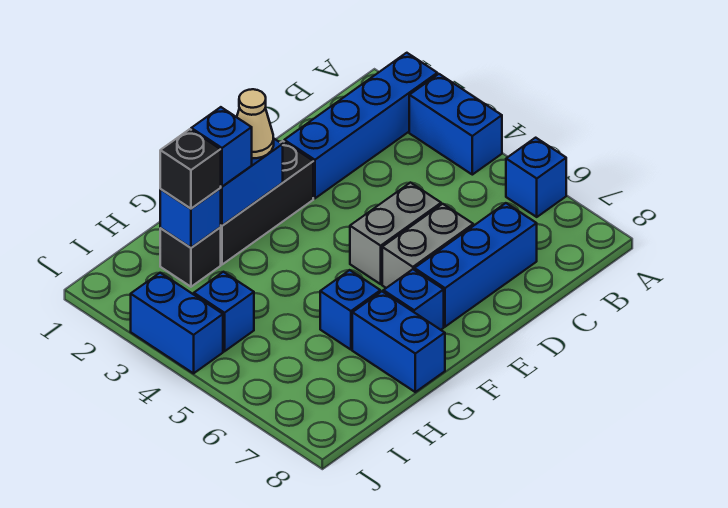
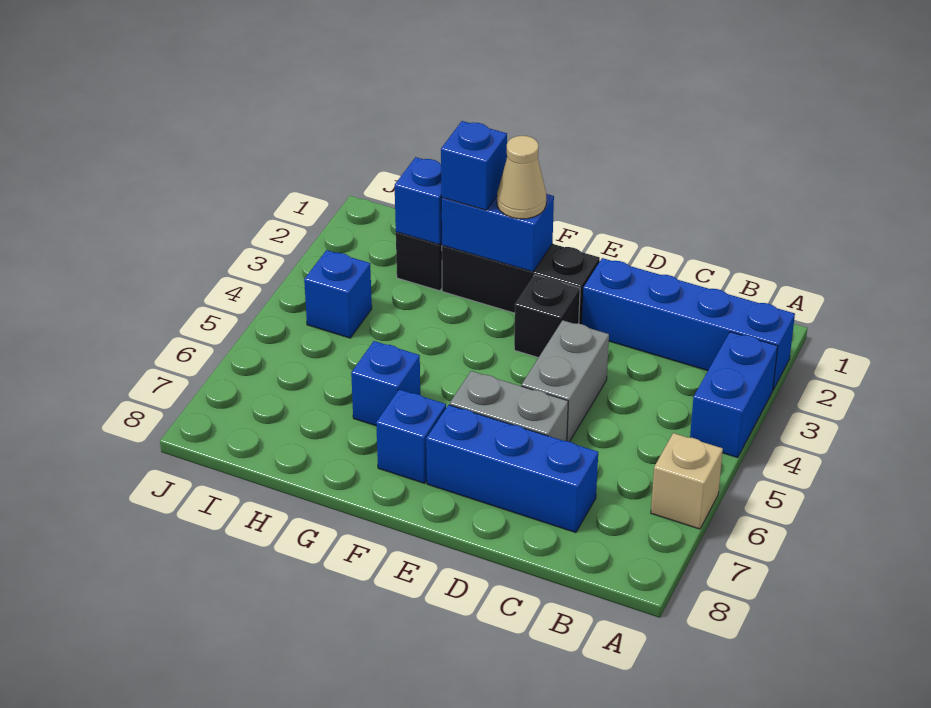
blue brick A6 level 1 -> tan brick A6 level 1
grey brick D5:E5 level 1 -> grey brick D4:D5 level 1
blue brick G7:G8 level 1 -> none
black brick H2 level 3 -> black brick E3 level 1
blue brick J3:J4 level 1 -> none

